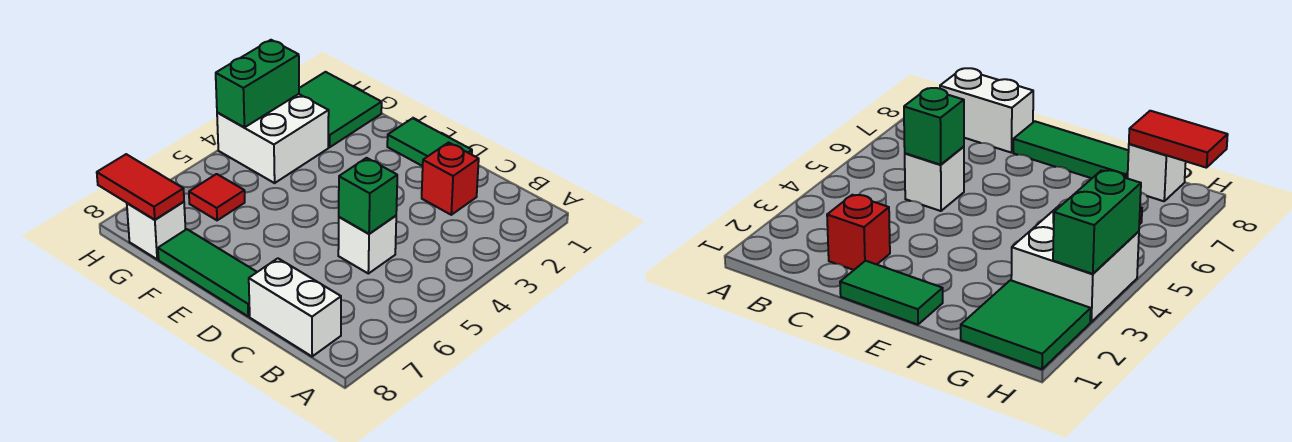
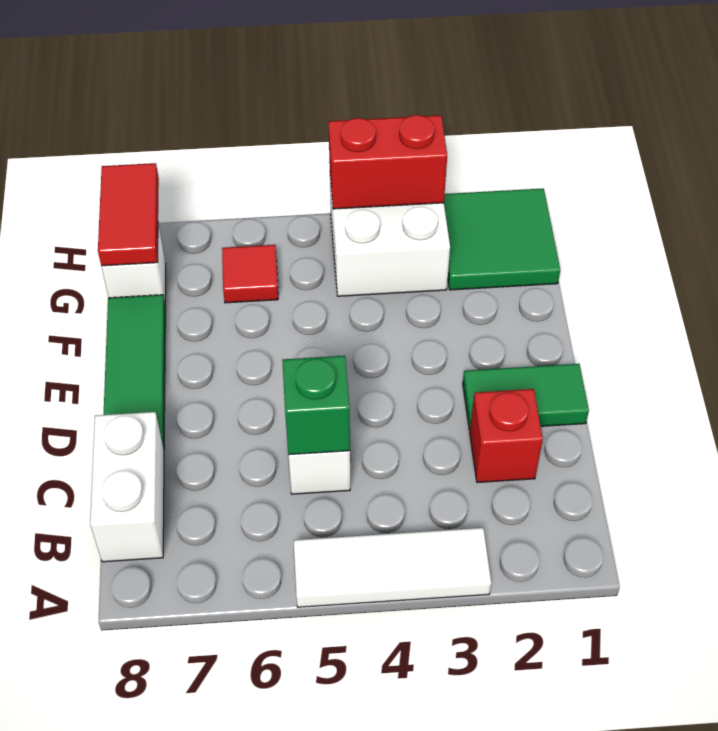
none -> white tile A3:A5 level 1
green tile D1:E1 level 1 -> green tile D1:D2 level 1
green brick H3:H4 level 2 -> red brick H3:H4 level 2

